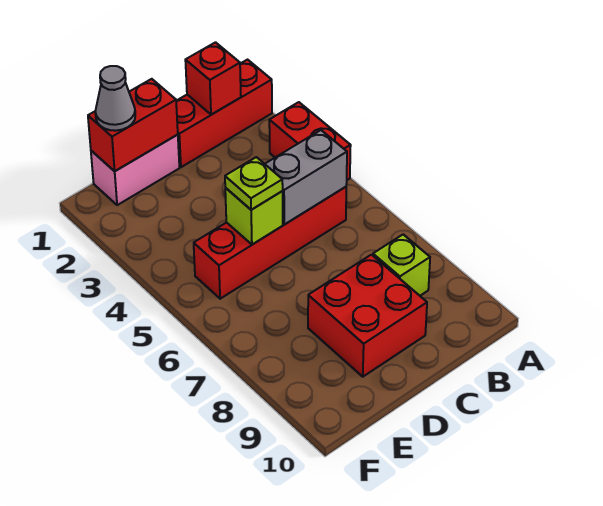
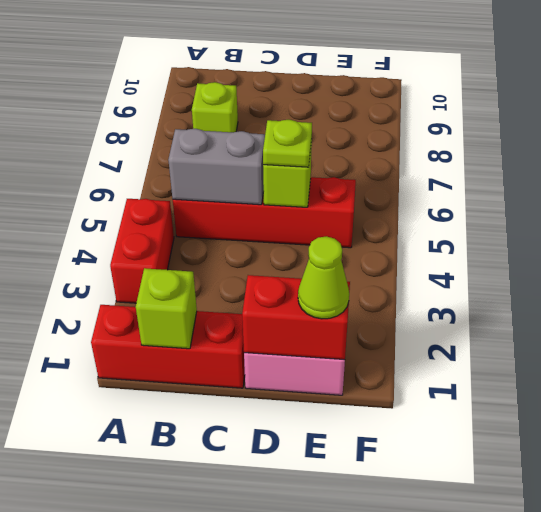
red brick B1 level 2 -> lime brick B1 level 2
red brick C8:D9 level 1 -> none
grey cone E1 level 3 -> lime cone E1 level 3

